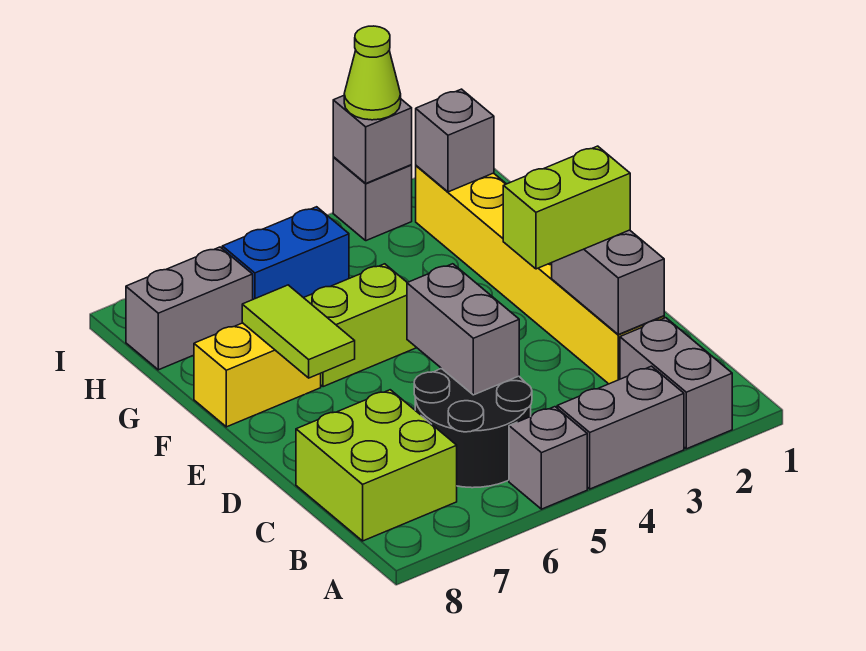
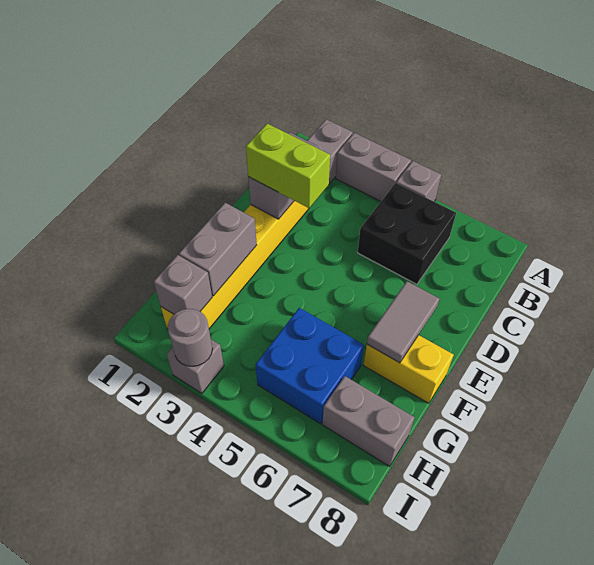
black round brick B5:C6 level 1 -> black brick B5:C6 level 1
lime brick B7:C8 level 1 -> none
grey brick C5:D5 level 2 -> grey brick F2:G2 level 2
lime tile E7:F7 level 2 -> grey tile E7:F7 level 2
lime brick F5:F6 level 1 -> none
blue brick H5:H6 level 1 -> blue brick G5:H6 level 1
grey brick I3 level 2 -> grey round brick I3 level 2
lime cone I3 level 3 -> none

